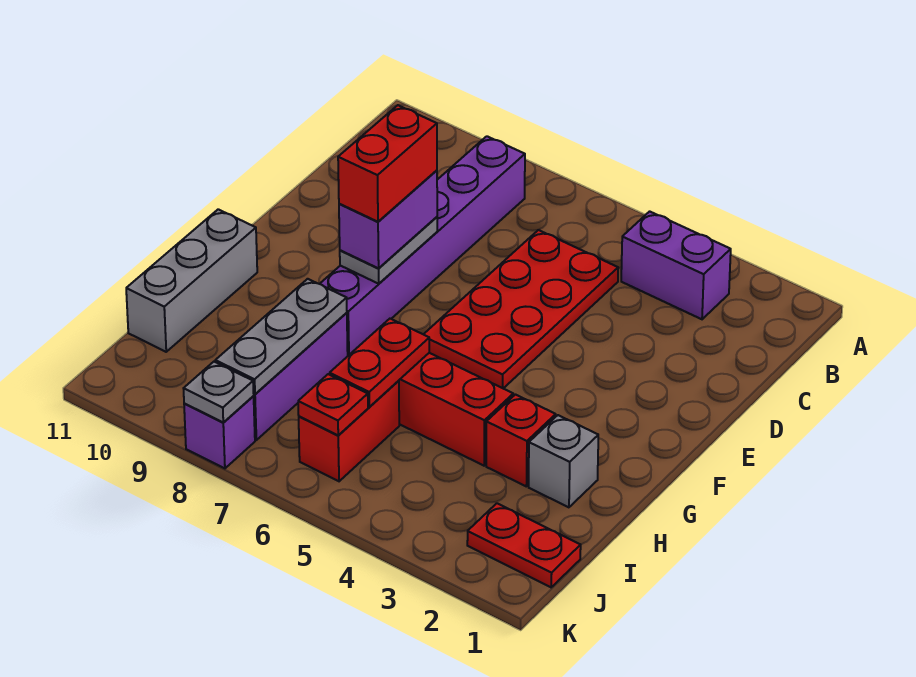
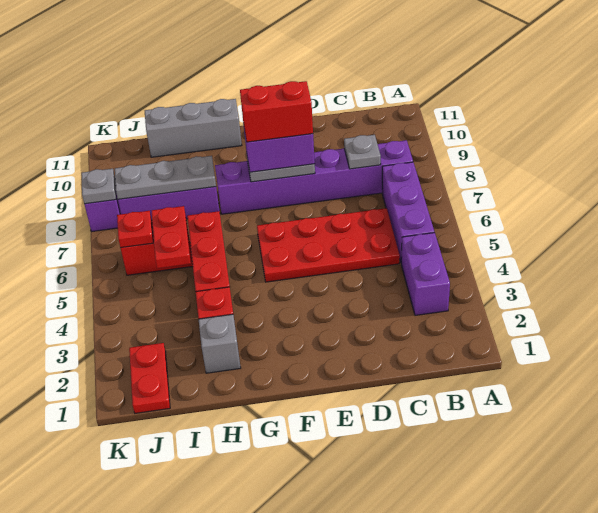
none -> purple brick B5:B7 level 1
none -> grey plate C8 level 2
red plate H6:I6 level 2 -> red plate I5:I6 level 2

